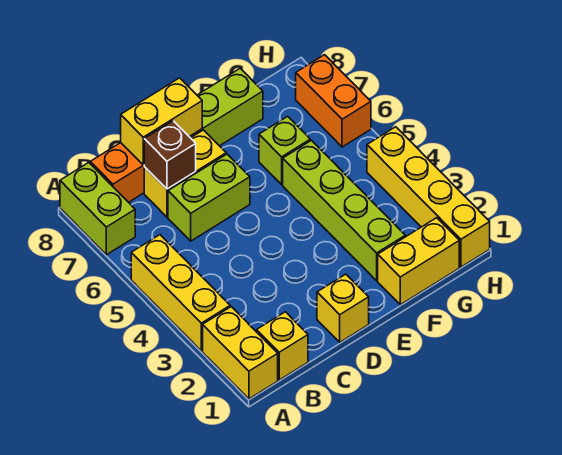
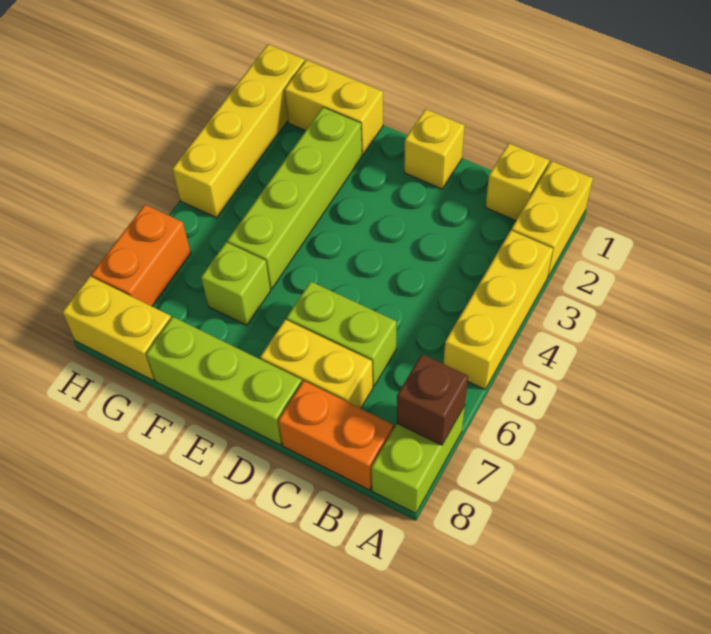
brown brick C7 level 2 -> brown brick A7 level 2
yellow brick C8:D8 level 2 -> yellow brick G8:H8 level 1

